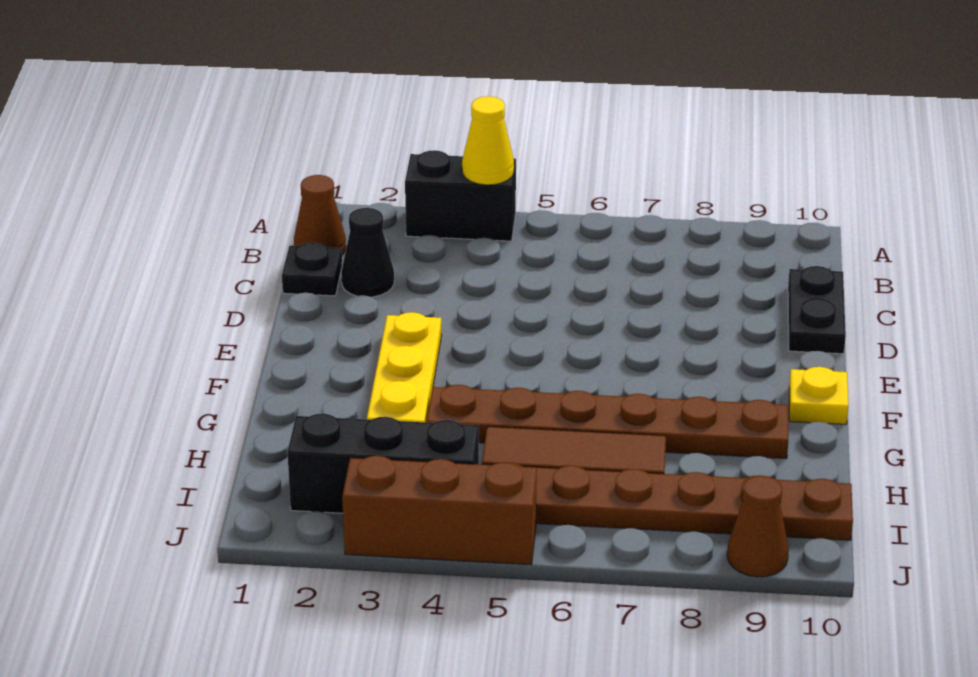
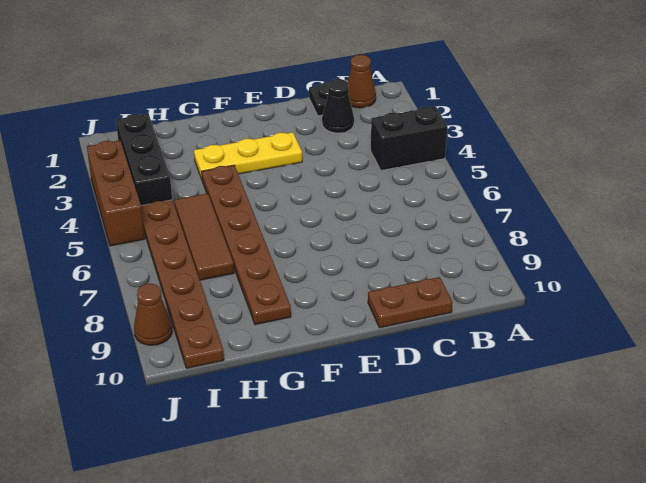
black brick A3:A4 level 1 -> black brick A4:B4 level 1
yellow cone A4 level 2 -> none
black plate C10:D10 level 1 -> brown plate C10:D10 level 1
yellow plate F10 level 1 -> none

